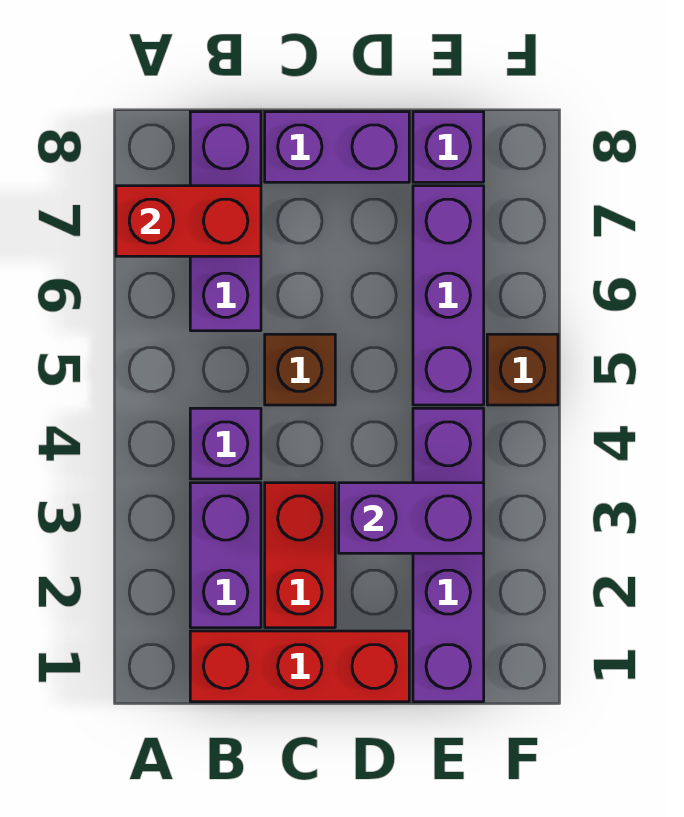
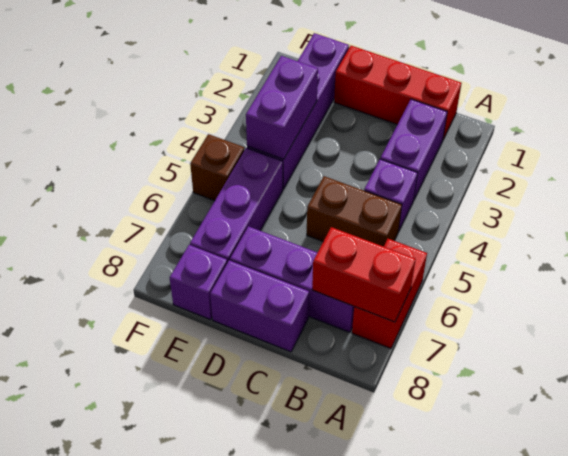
purple brick B6:B8 level 1 -> purple brick B7:D7 level 1
red brick C2:C3 level 1 -> red brick A6:A7 level 1
brown brick C5 level 1 -> brown brick B5:C5 level 1
purple brick D3:E3 level 2 -> purple brick E3:E4 level 2

